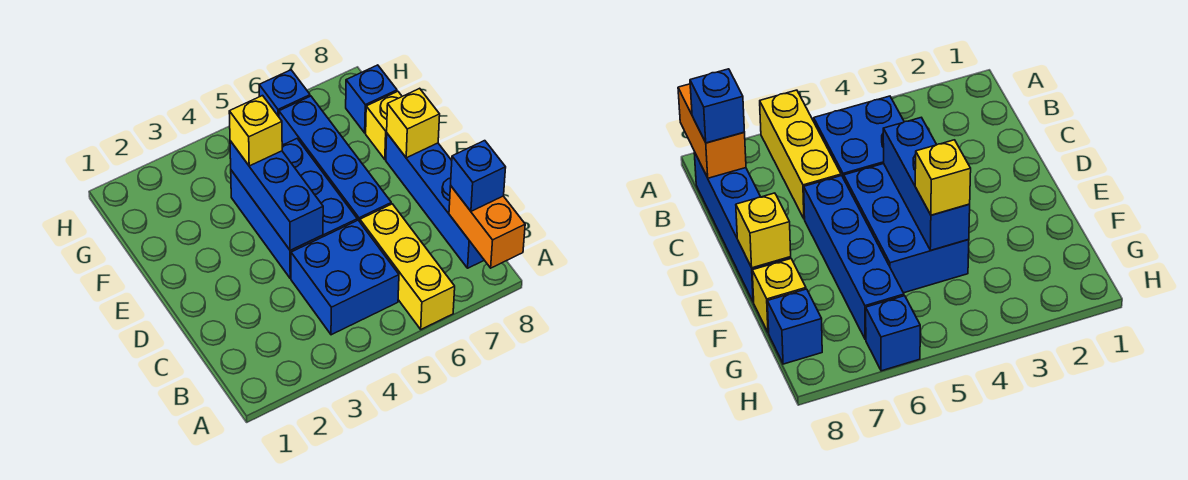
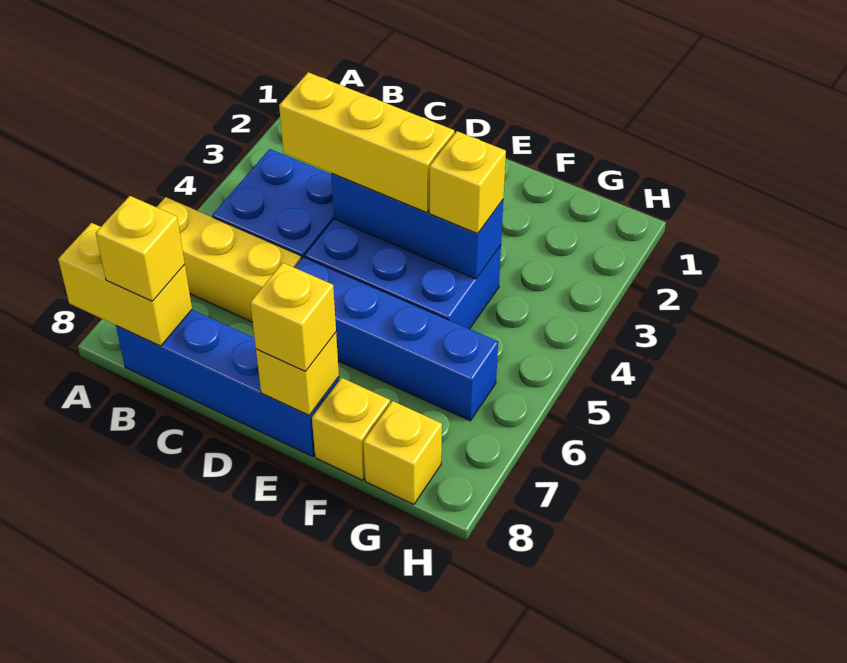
orange brick A8:B8 level 2 -> yellow brick A8:B8 level 2
blue brick B8 level 3 -> yellow brick B8 level 3
none -> yellow brick C4:E4 level 3
none -> yellow brick E8 level 3
blue brick G8 level 1 -> yellow brick G8 level 1
blue brick H6 level 1 -> none

